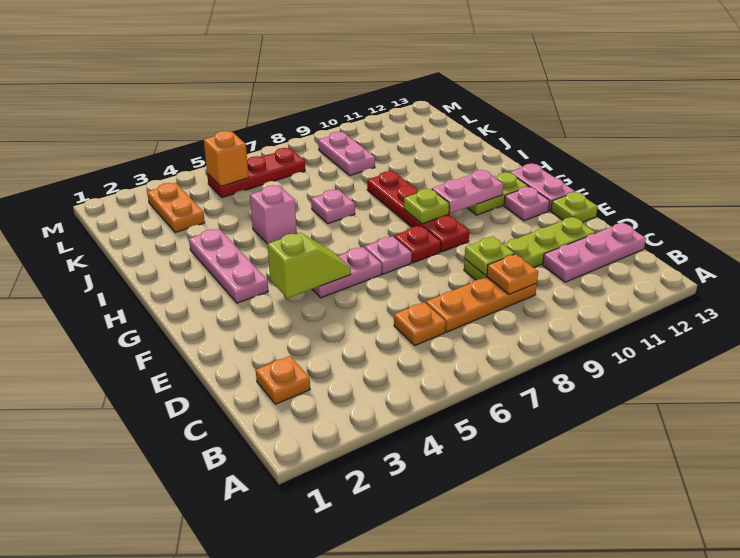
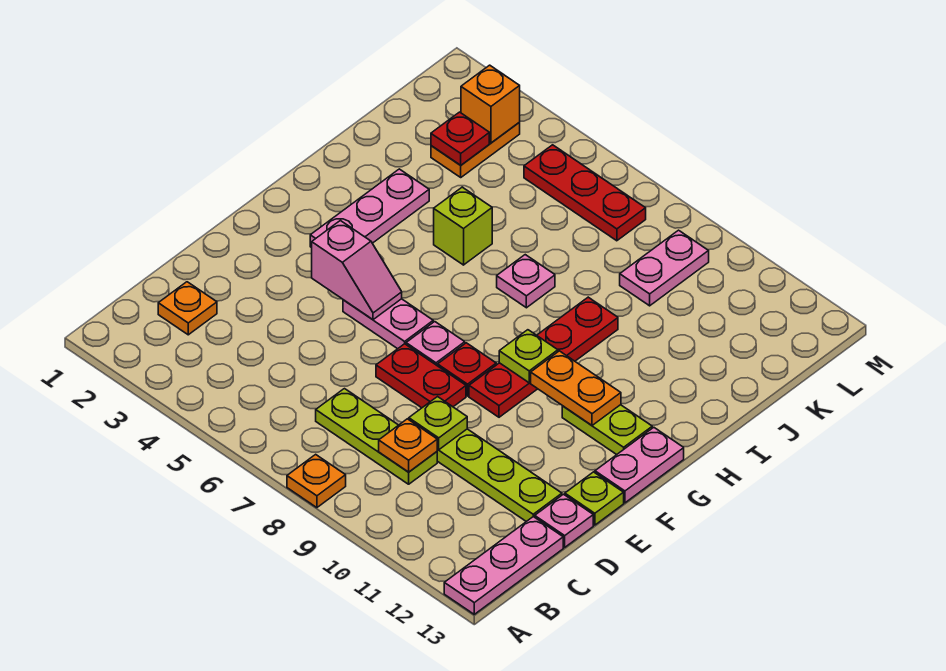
orange plate C6 level 1 -> orange plate A8 level 1
orange plate C7:C9 level 1 -> lime plate C7:C9 level 1
pink plate C11:C13 level 1 -> pink plate A13:C13 level 1
none -> red plate E7:E8 level 1
lime slope F4:F5 level 2 top 4 -> pink slope F4:F5 level 2 top 4
pink plate F12 level 1 -> pink plate D13 level 1
pink plate G10:G11 level 2 -> orange plate G10:G11 level 2
pink brick I5 level 1 -> lime brick I5 level 1
none -> red plate K3 level 2
orange brick L5 level 2 -> orange brick L3 level 2

